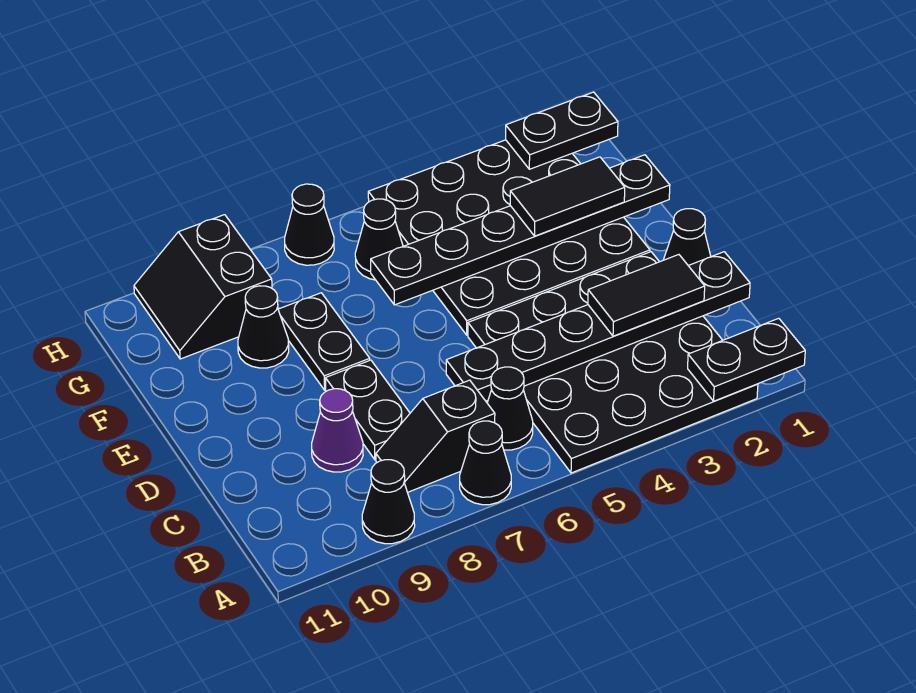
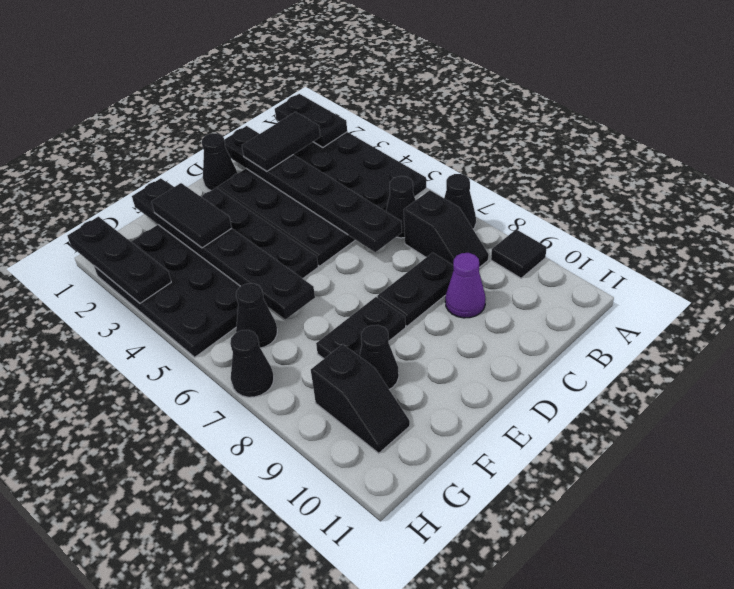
black cone A9 level 1 -> black tile A9 level 1
black tile C2:C3 level 3 -> black tile B2:C2 level 3
black slope G9:H10 level 1 top 9 -> black slope G9:G10 level 1 top 9
black plate H1:H2 level 2 -> black plate H1:H3 level 2

